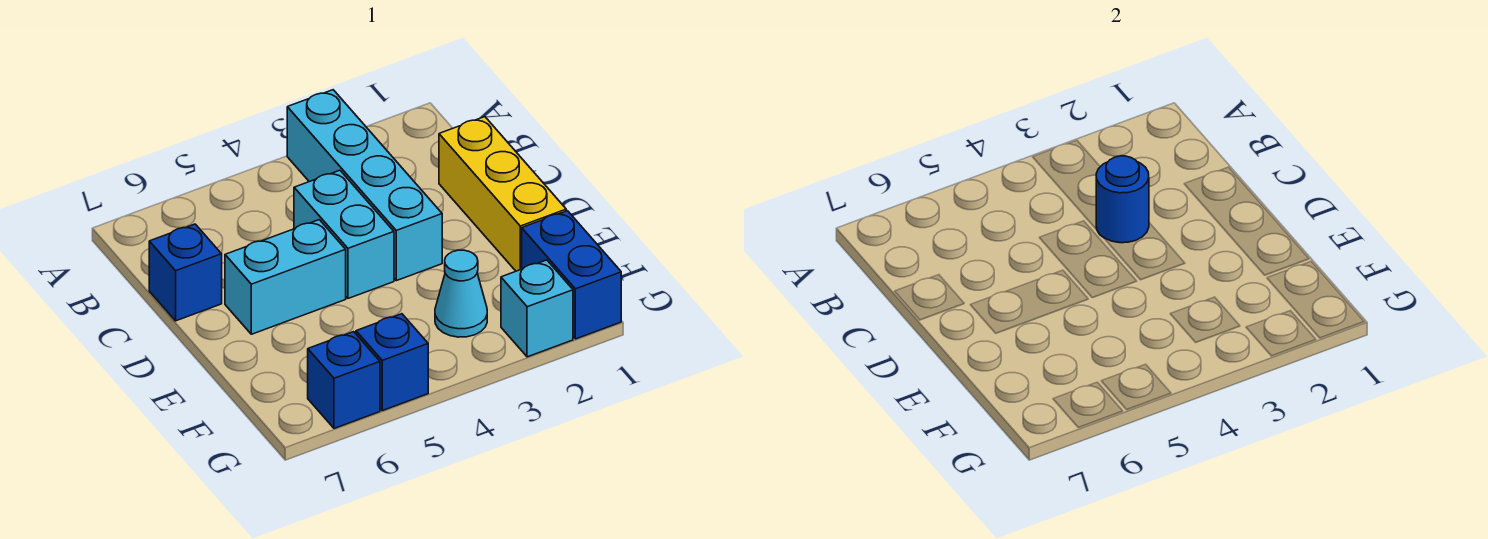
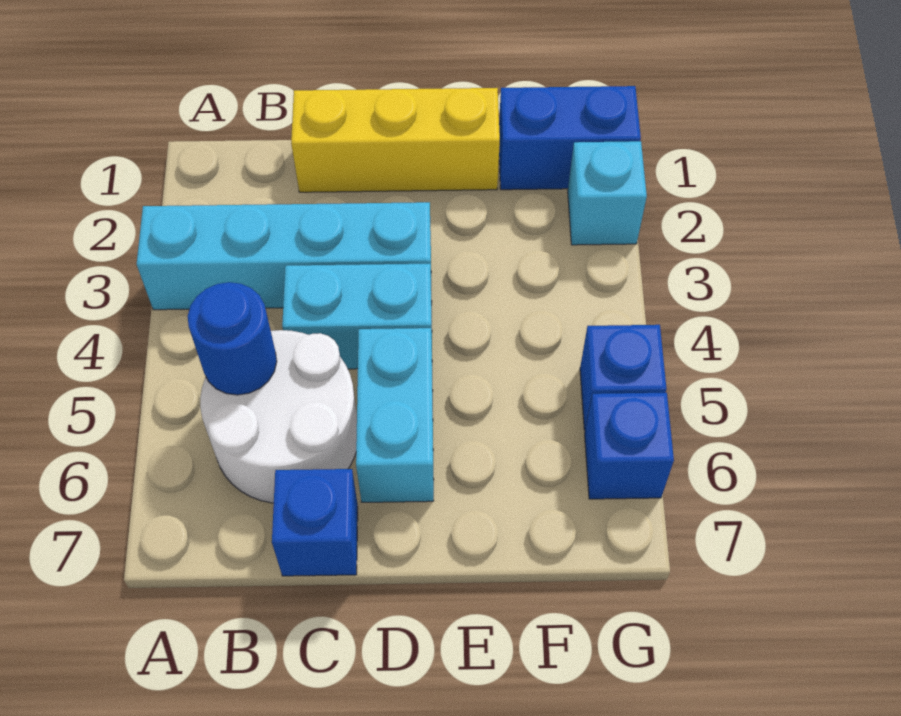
none -> white round brick B5:C6 level 1
blue round brick C3 level 2 -> blue round brick B5 level 2
cyan cone F3 level 1 -> none

